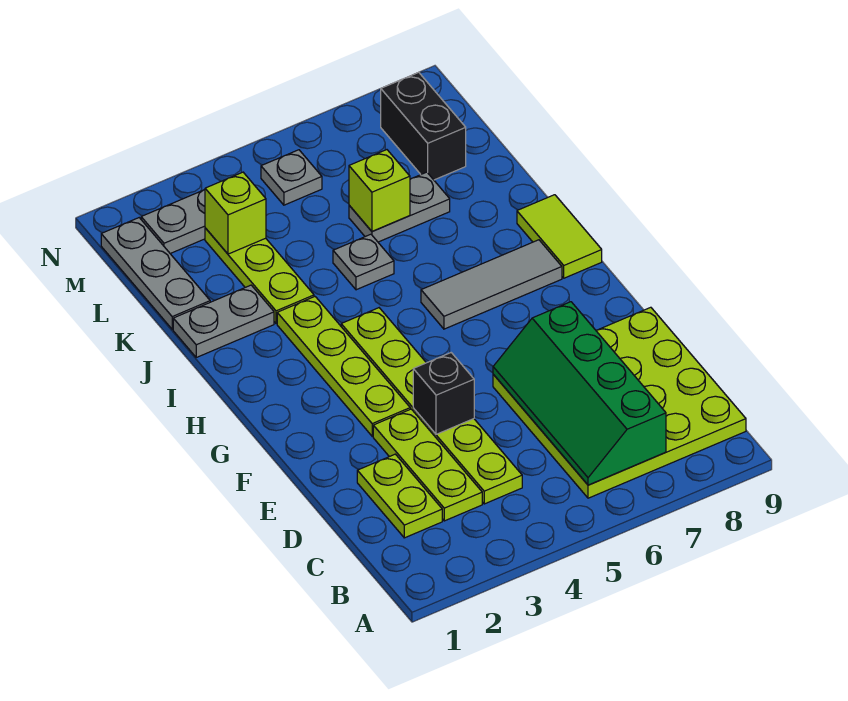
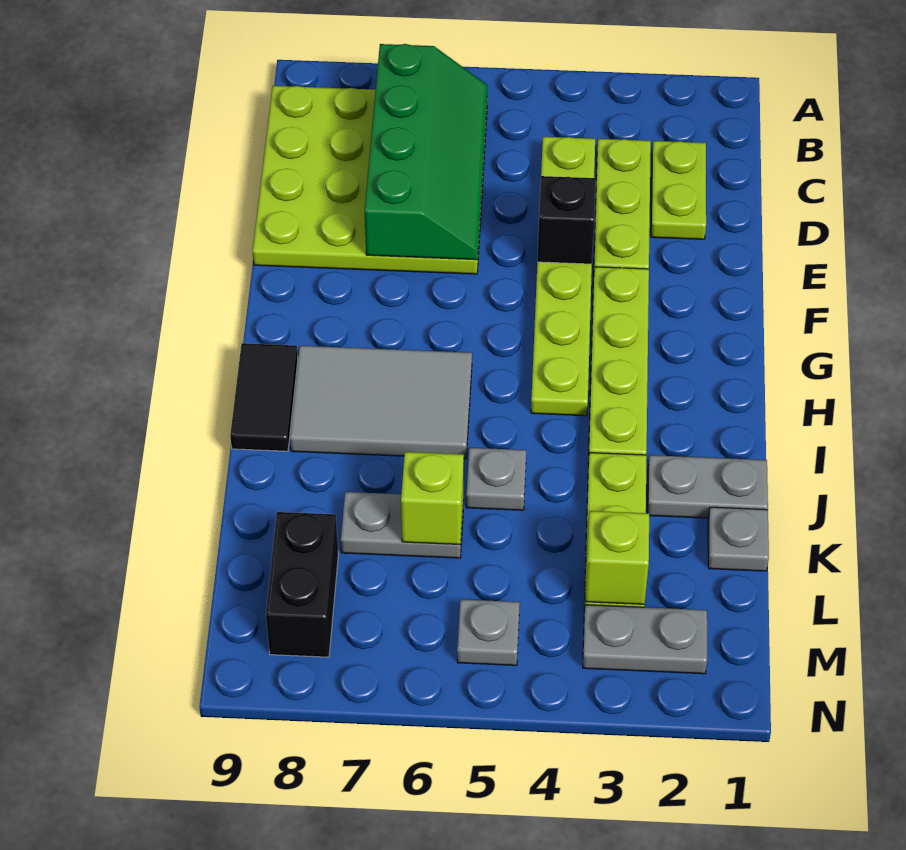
grey tile H6:H8 level 1 -> grey tile H6:I8 level 1
lime tile H9:I9 level 1 -> black tile H9:I9 level 1
grey plate K1:M1 level 1 -> grey plate K1 level 1

